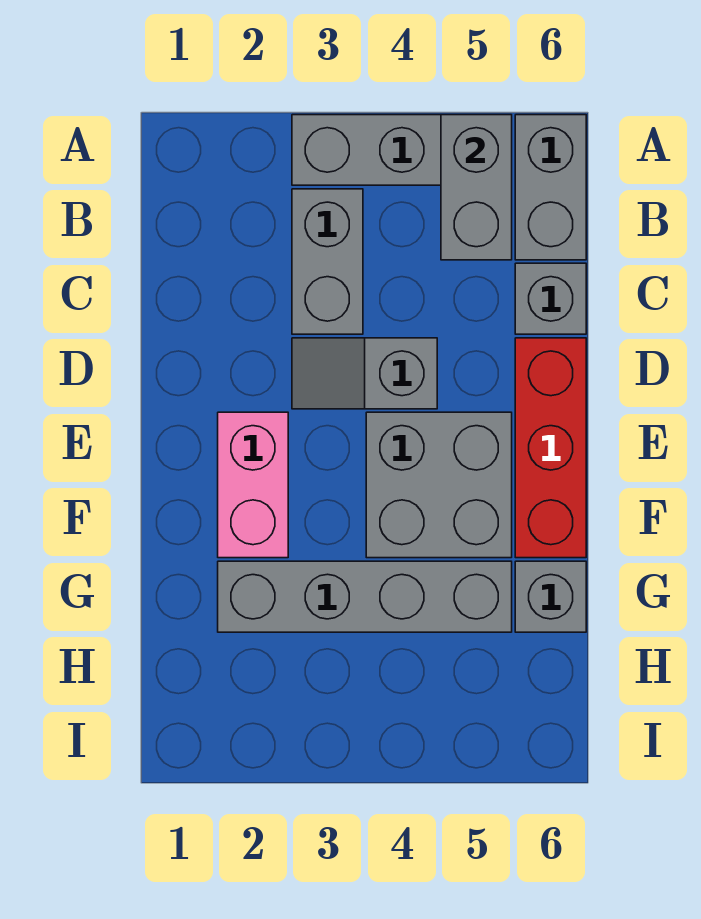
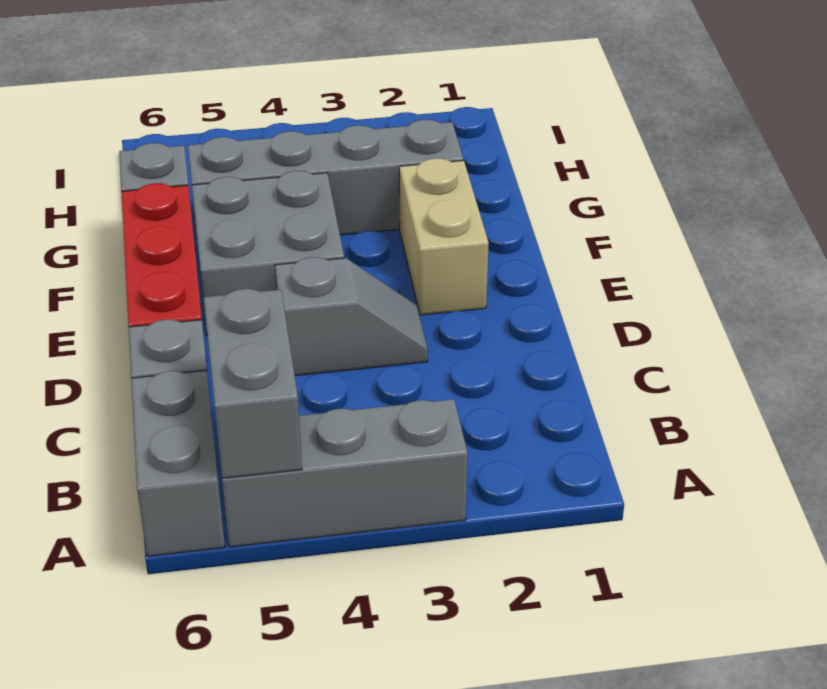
grey brick B3:C3 level 1 -> none
pink brick E2:F2 level 1 -> tan brick E2:F2 level 1

